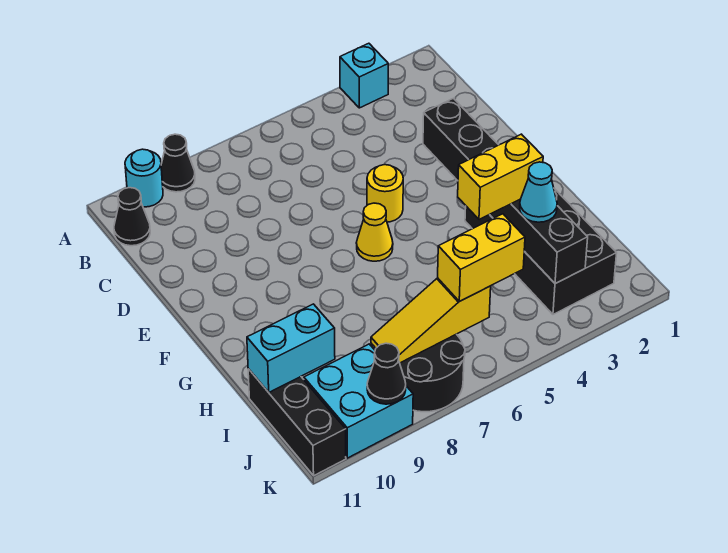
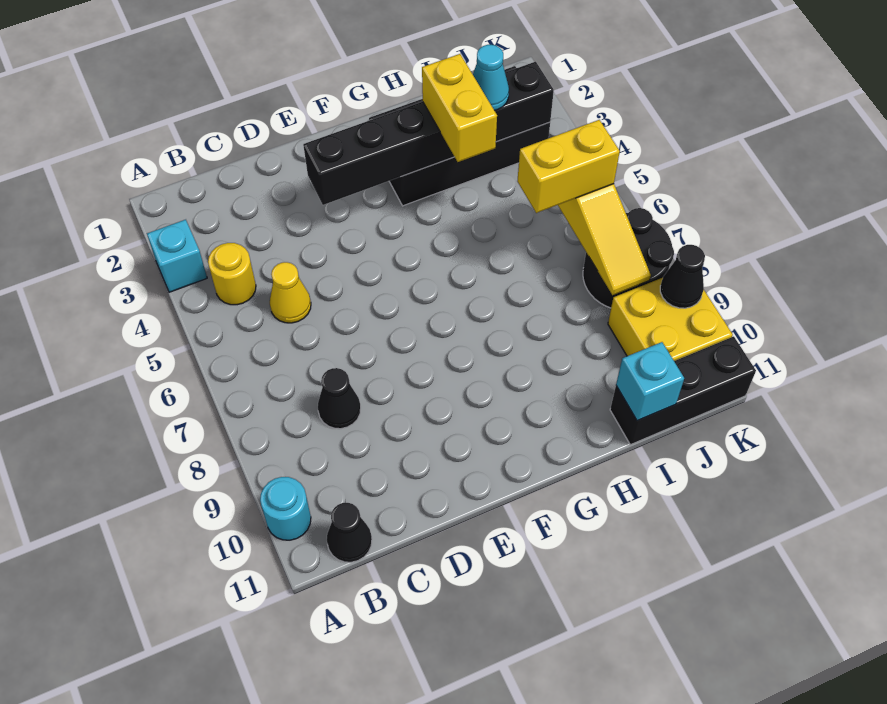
black cone A9 level 1 -> black cone C8 level 1
yellow round brick E5 level 1 -> yellow round brick B4 level 1
yellow cone F6 level 1 -> yellow cone C5 level 1
cyan brick I10:I11 level 2 -> cyan brick I11 level 2
yellow brick J5:J6 level 3 -> yellow brick I6:J6 level 3
cyan brick J9:K10 level 1 -> yellow brick J9:K10 level 1

